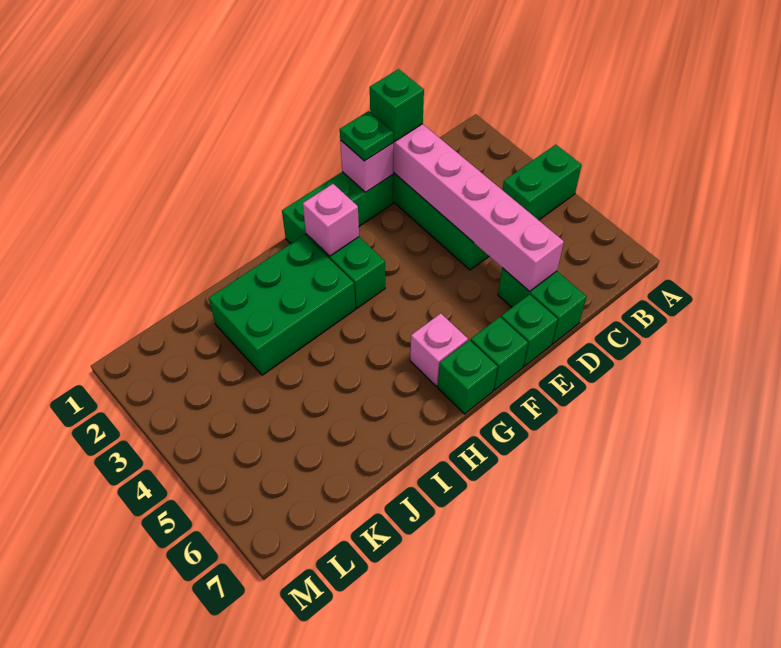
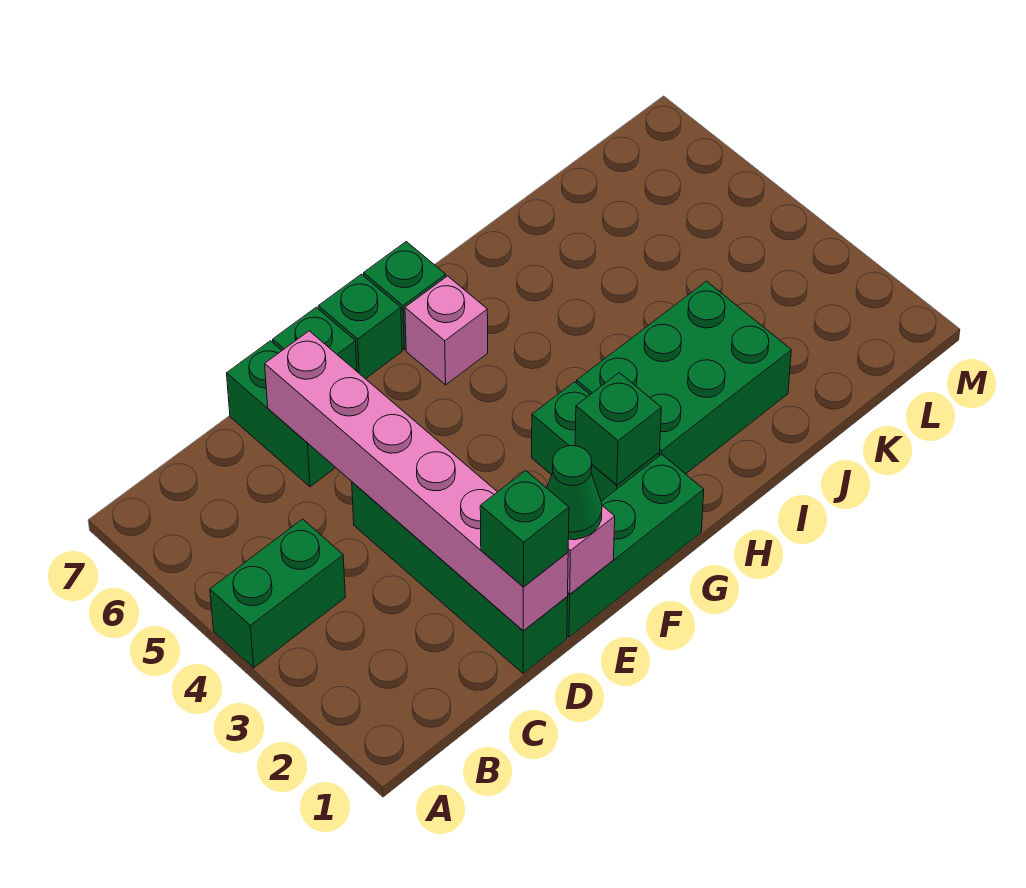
green plate E1 level 3 -> green cone E1 level 3
pink brick G2 level 2 -> green brick G2 level 2

